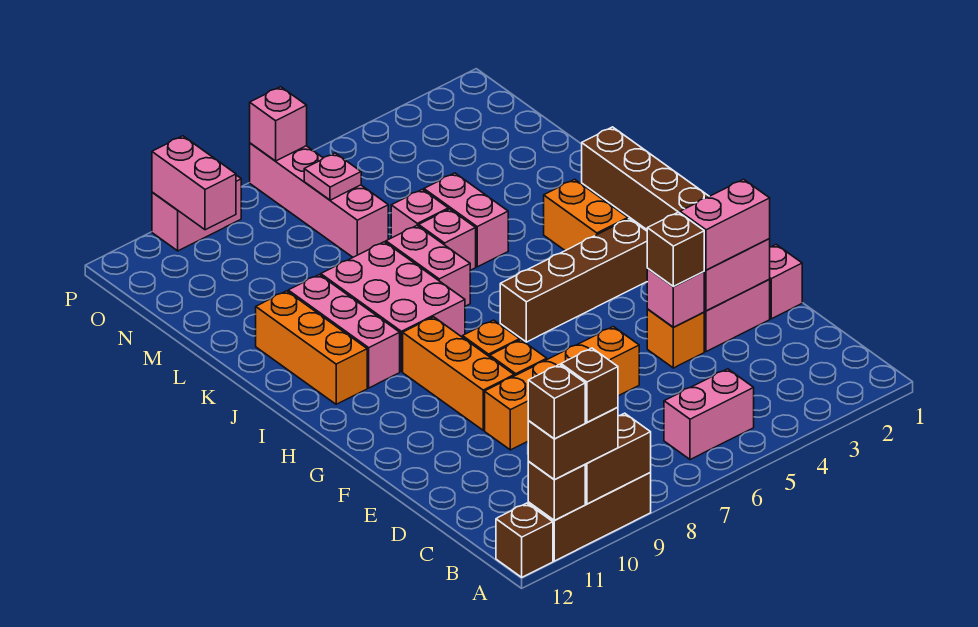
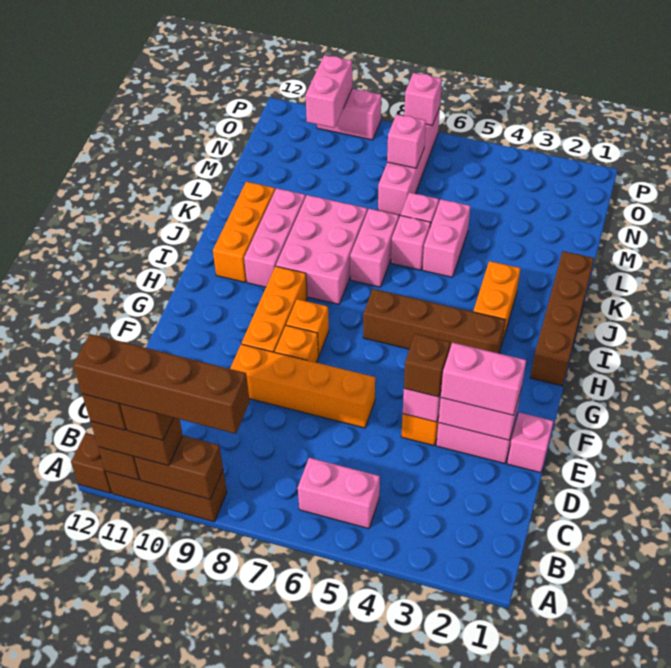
none -> brown brick A8:A11 level 5
pink plate N7 level 2 -> pink brick N7 level 2

